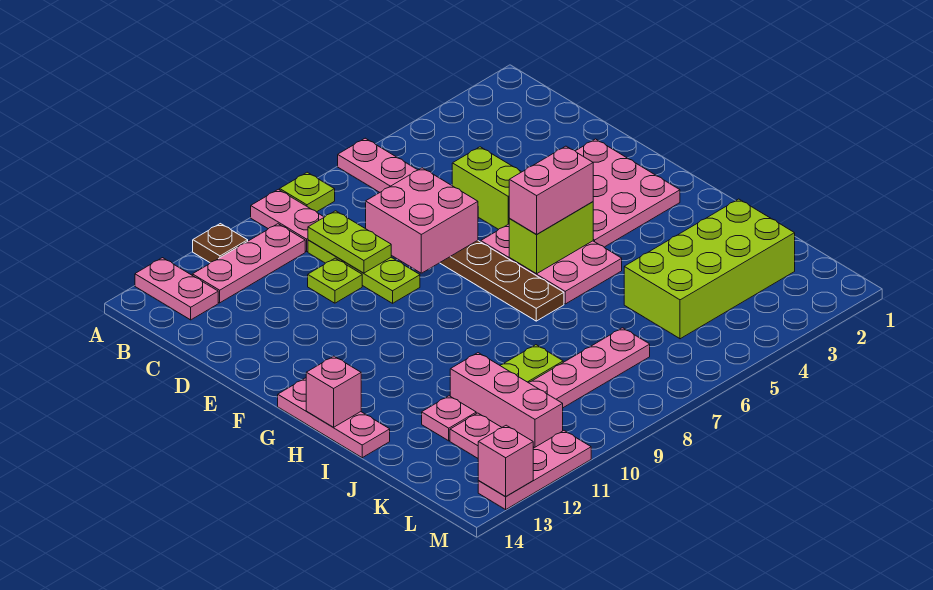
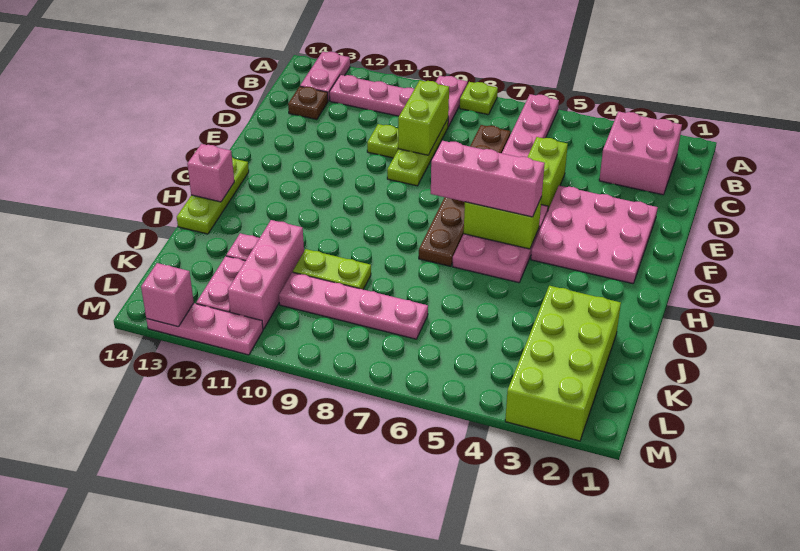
brown plate A11 level 1 -> brown plate C13 level 1
lime plate C9:D9 level 2 -> lime brick C9:D9 level 2
pink brick D7:E8 level 2 -> pink brick B2:C3 level 1
pink brick G5:G6 level 3 -> pink brick G5:G7 level 3
pink plate G14:I14 level 1 -> lime plate G14:I14 level 1
lime brick J2:K5 level 1 -> lime brick J2:M3 level 1

